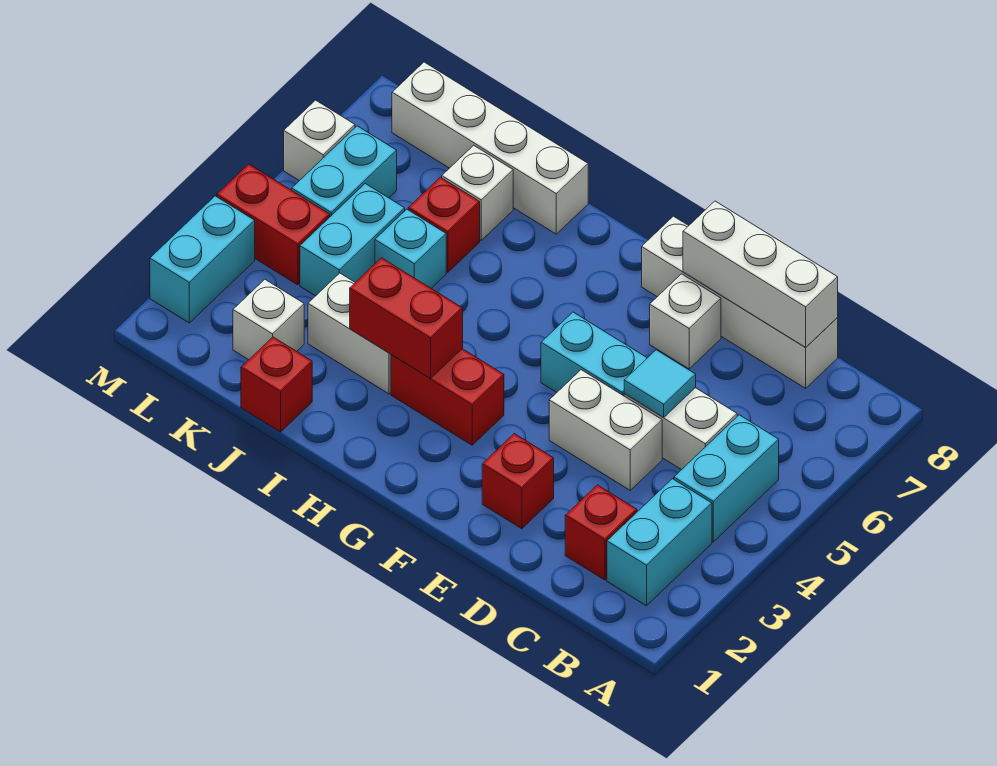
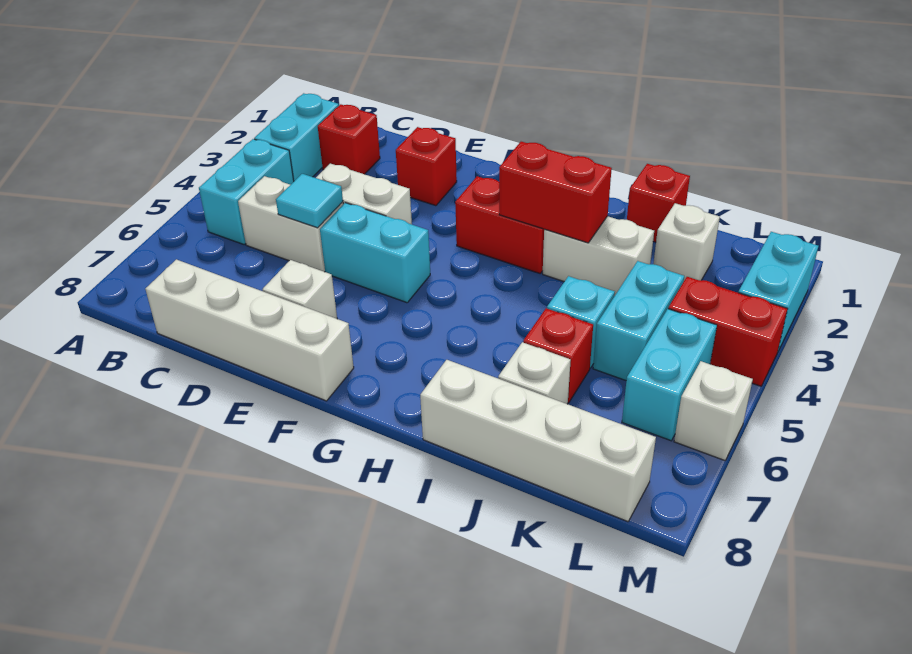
white brick C8:E8 level 2 -> none

